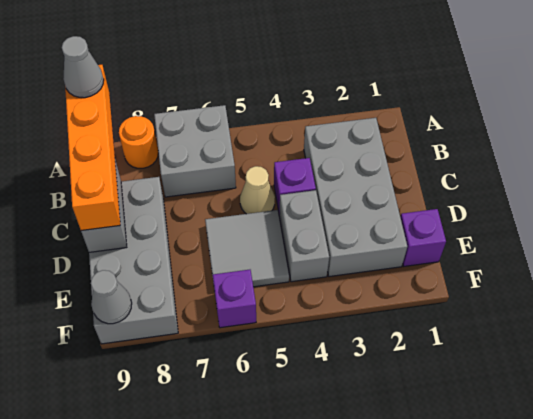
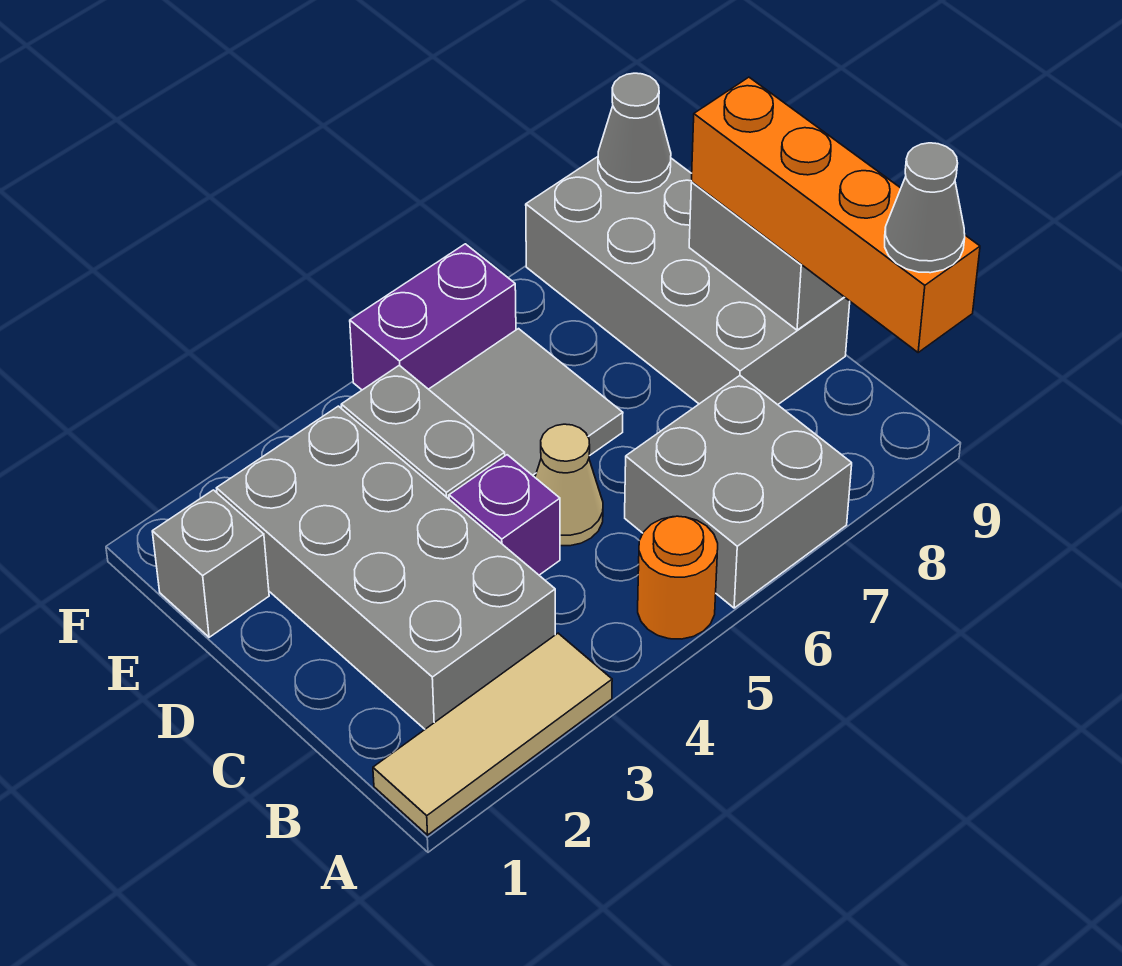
none -> tan tile A1:A3 level 1
orange round brick A8 level 1 -> orange round brick A5 level 1
purple brick E1 level 1 -> grey brick E1 level 1
purple brick F6 level 1 -> purple brick F5:F6 level 1

